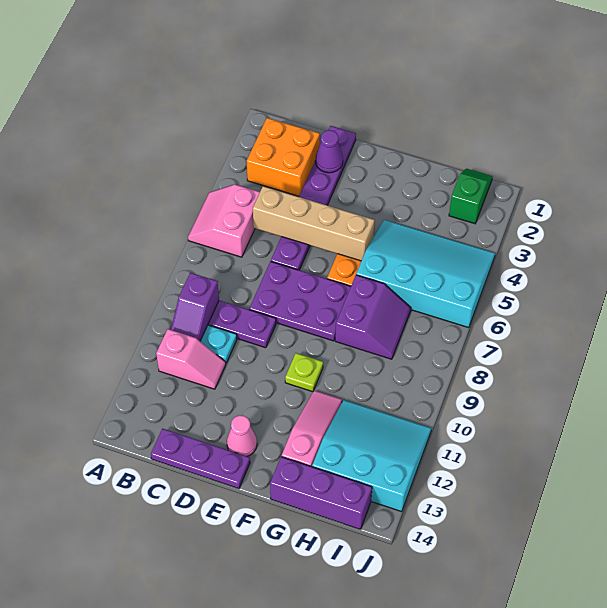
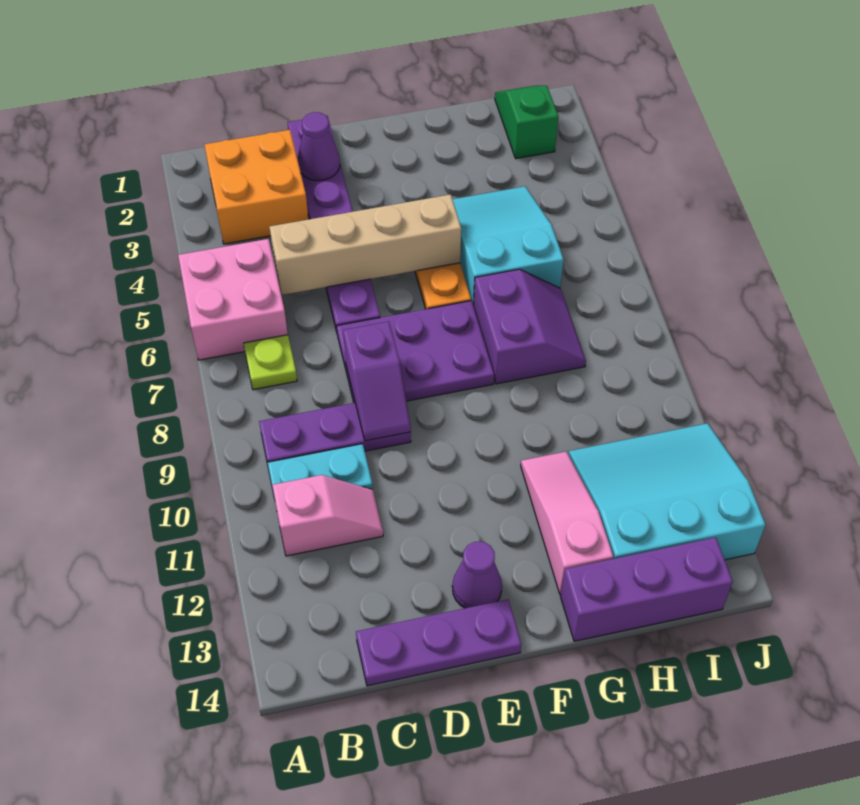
pink slope A5:B6 level 1 top B -> pink brick A5:B6 level 1
purple slope B9:B10 level 2 top 9 -> purple slope D8:D9 level 2 top 8
pink cone E13 level 1 -> purple cone E13 level 1
lime plate F10 level 1 -> lime plate B7 level 1
cyan slope G4:J6 level 1 top 6 -> cyan slope G4:H6 level 1 top 6

